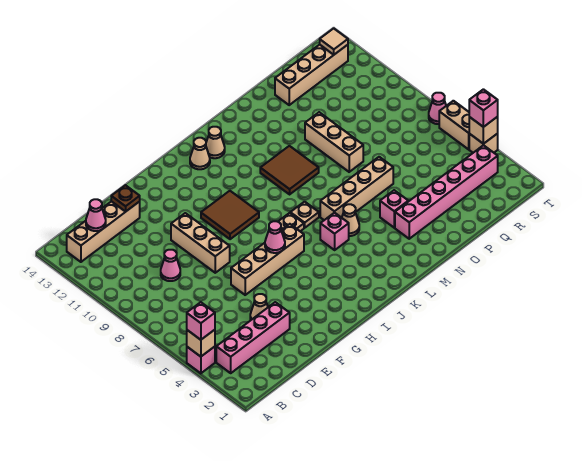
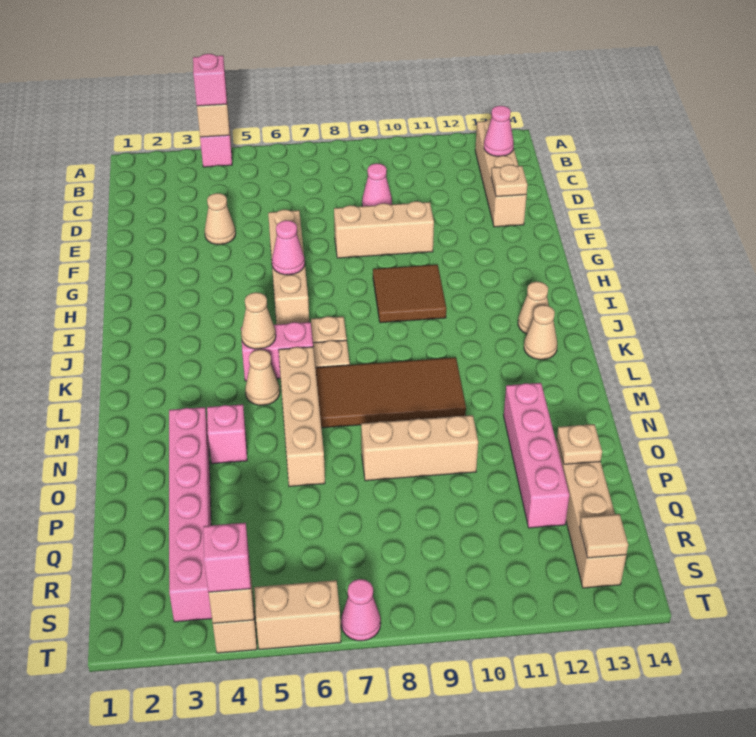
pink brick B3:E3 level 1 -> pink brick N12:Q12 level 1
brown plate E13 level 2 -> tan plate E13 level 2
pink brick K5 level 1 -> pink brick K5:K6 level 1
none -> tan cone K5 level 2
brown tile L9:M10 level 1 -> brown tile L7:M10 level 1
none -> tan plate P13 level 2

